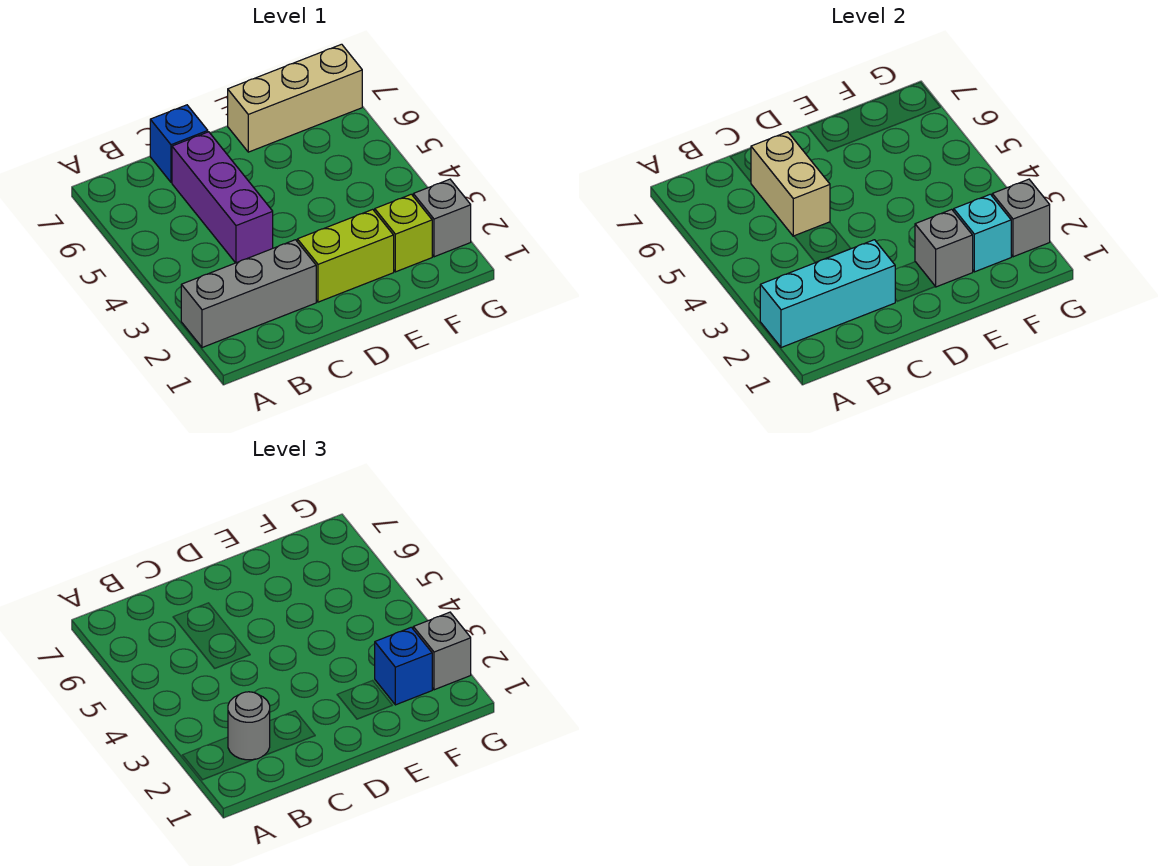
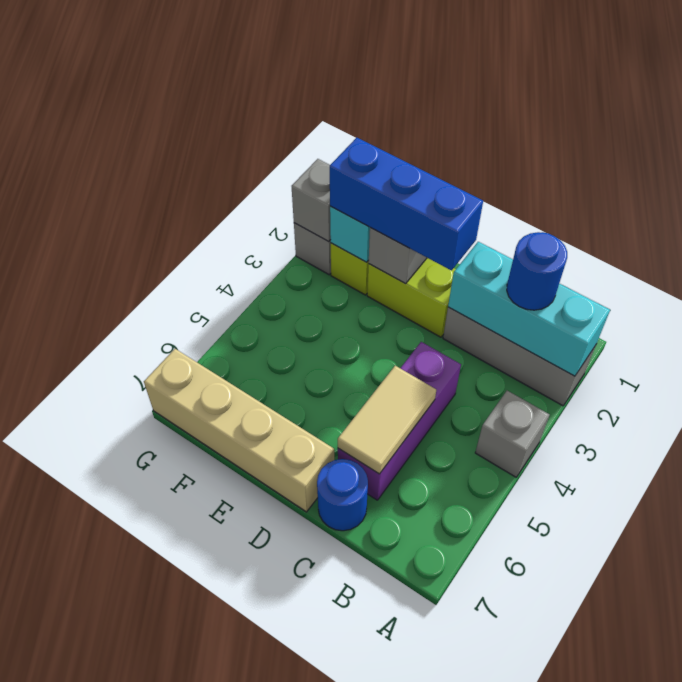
grey round brick B2 level 3 -> blue round brick B2 level 3
tan brick C5:C6 level 2 -> tan tile C5:C6 level 2
blue brick C7 level 1 -> blue round brick C7 level 1
tan brick E7:G7 level 1 -> tan brick D7:G7 level 1
blue brick F2 level 3 -> blue brick D2:F2 level 3
grey brick G2 level 3 -> grey brick A4 level 1

